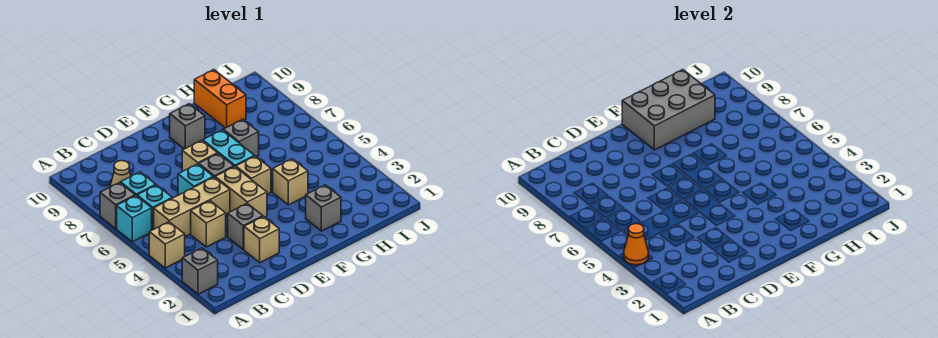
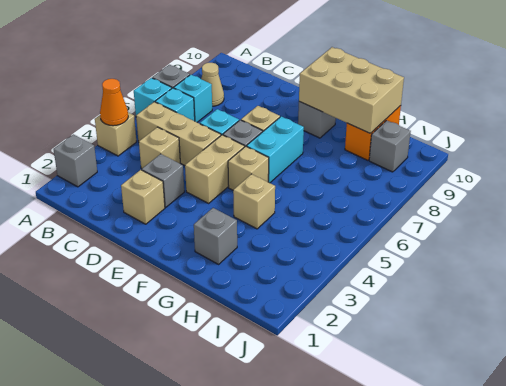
grey brick F9:H10 level 2 -> tan brick F9:H10 level 2
grey brick G7 level 1 -> grey brick I9 level 1

